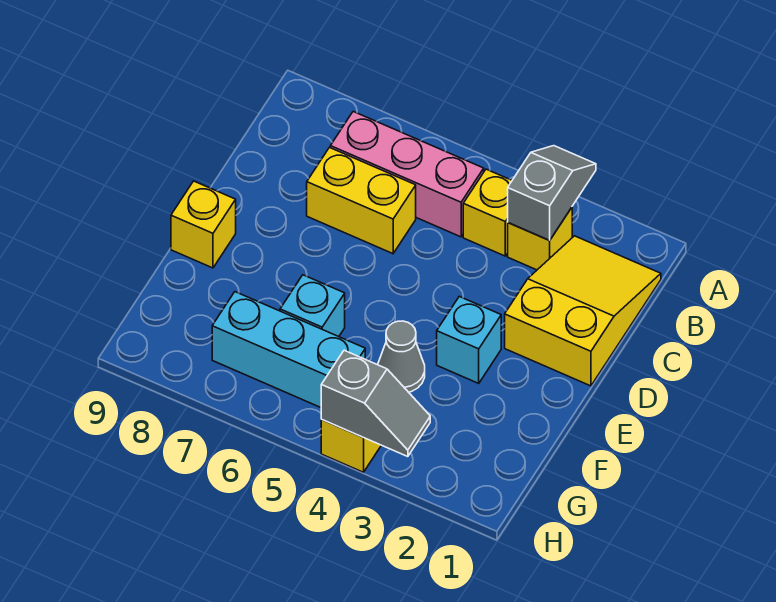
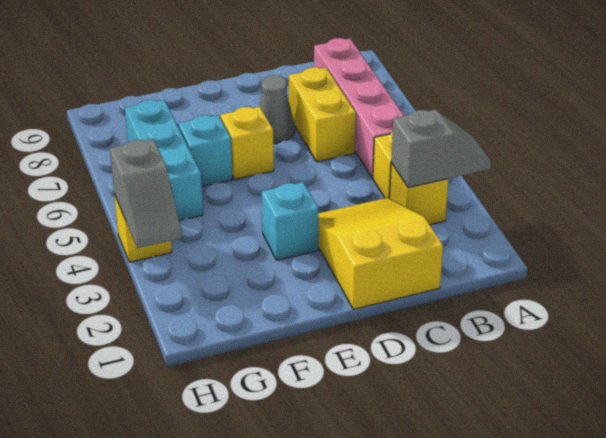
yellow slope B1:D2 level 1 top D -> yellow slope C1:D3 level 1 top 1
pink brick B5:B7 level 1 -> pink brick B5:B8 level 1
yellow brick E9 level 1 -> yellow brick E6 level 1
grey cone F4 level 1 -> grey cone D7 level 1

